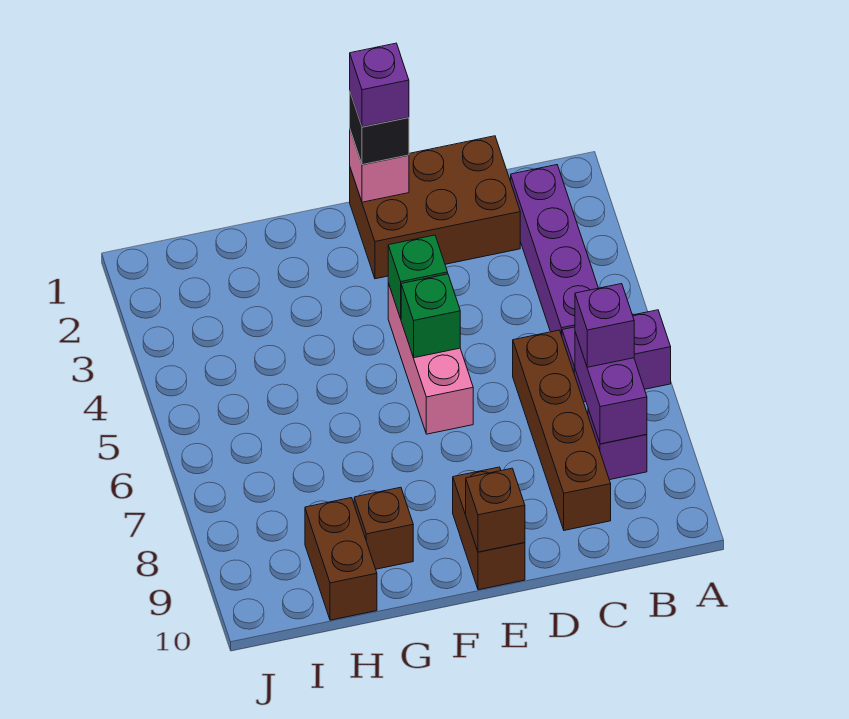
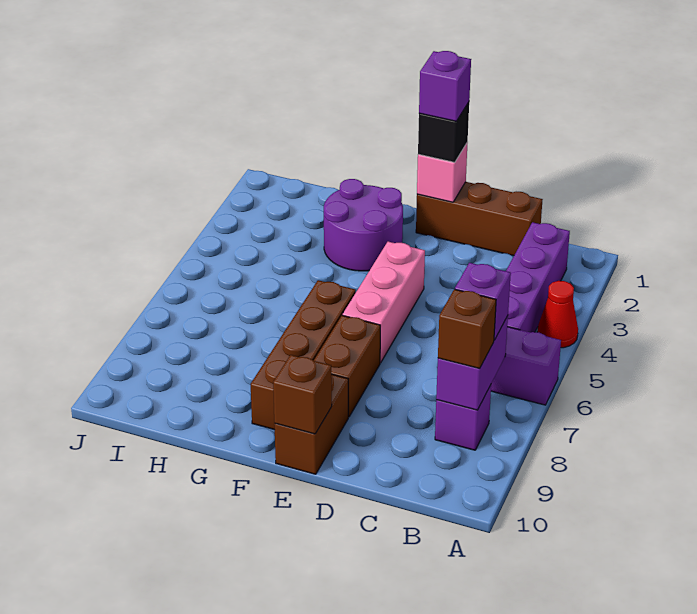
none -> red cone A4 level 1
brown brick C1:E2 level 1 -> brown brick C1:E1 level 1
brown brick C6:C9 level 1 -> brown brick F6:F9 level 1
green brick E4 level 2 -> none
green brick E5 level 2 -> none
none -> purple round brick F2:G3 level 1
brown brick G9 level 1 -> brown brick B8 level 3
brown brick H9:H10 level 1 -> brown brick E7:E8 level 1

